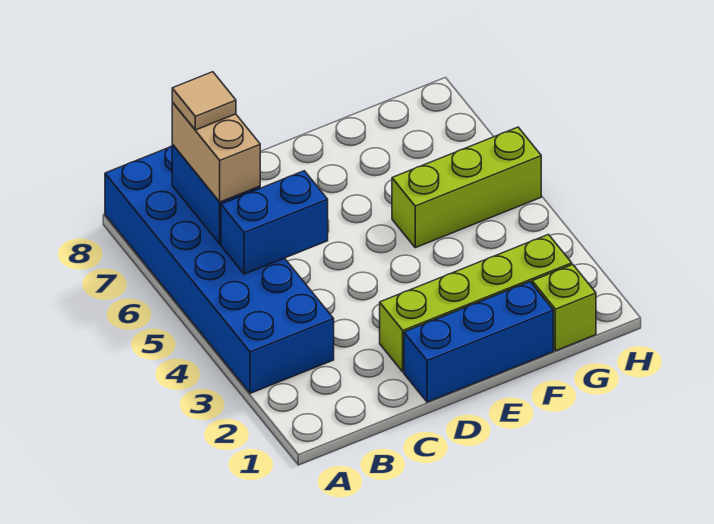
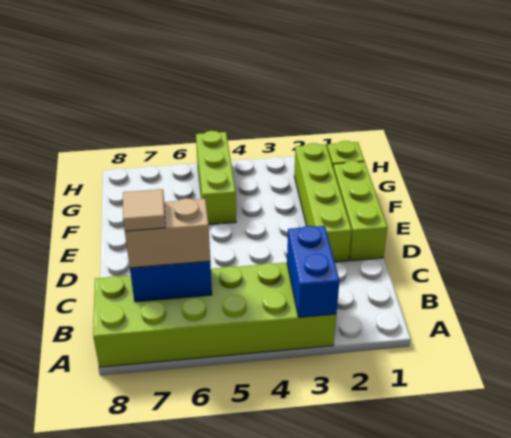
blue brick A3:B8 level 1 -> lime brick A3:B8 level 1
blue brick B5:C5 level 2 -> blue brick A3:B3 level 2
blue brick D1:F1 level 1 -> lime brick D1:F1 level 1

